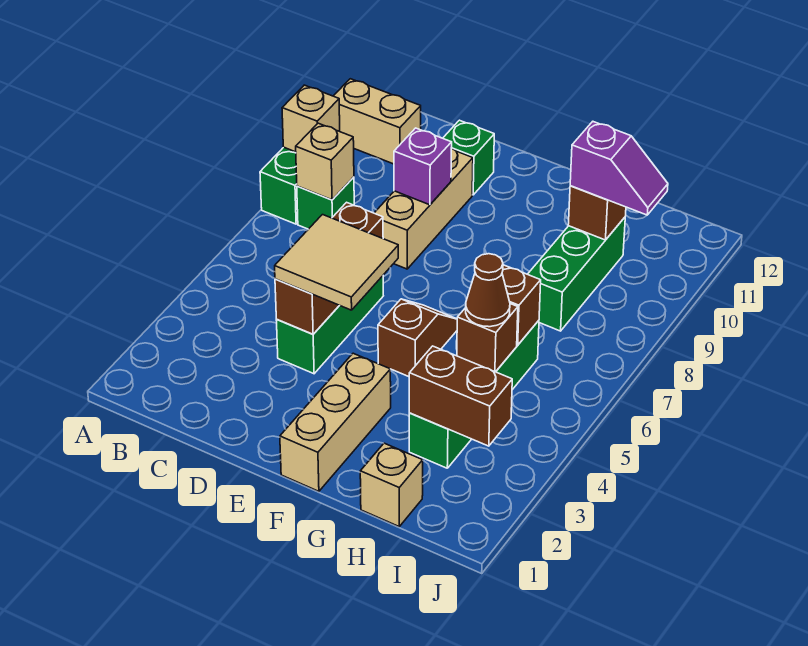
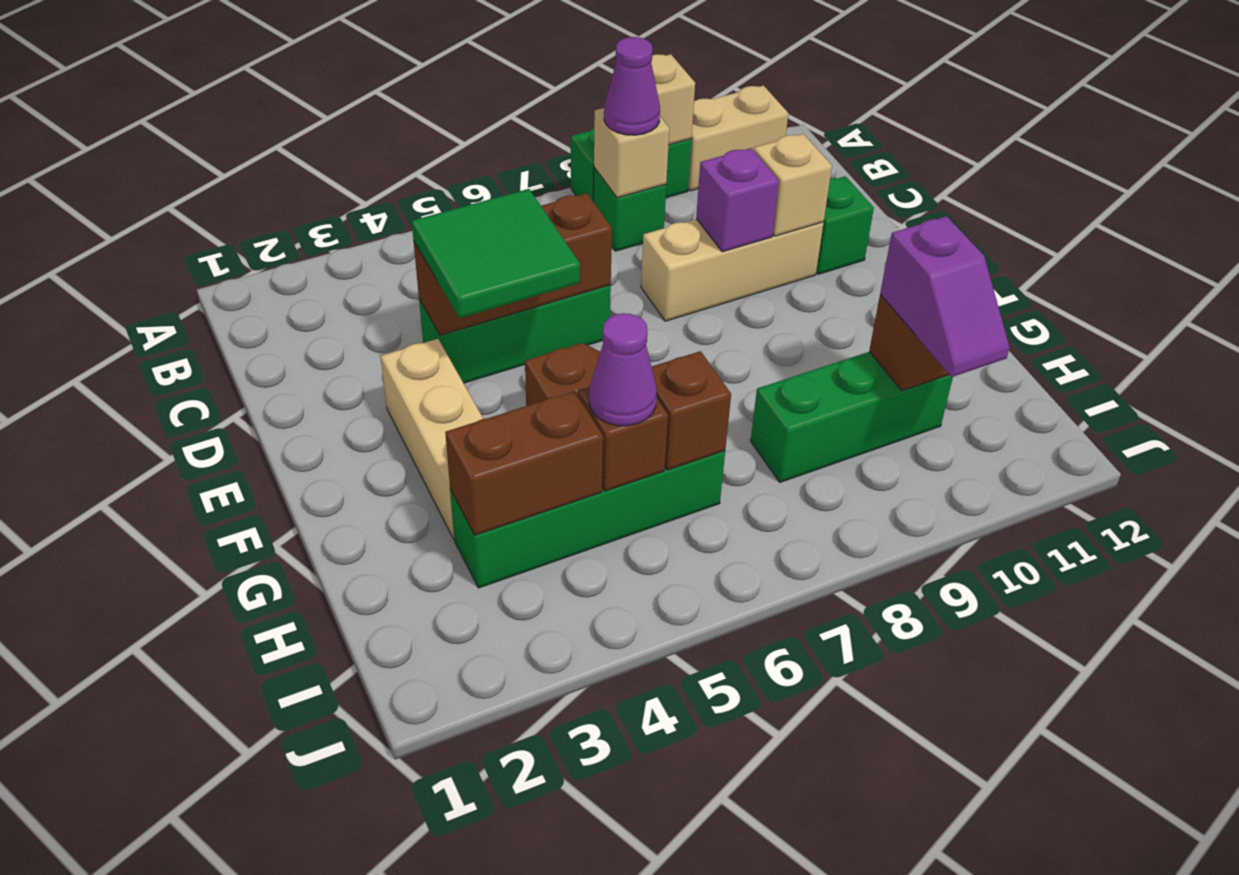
tan brick A11:B11 level 1 -> tan brick A10:A11 level 1
none -> purple cone B8 level 3
tan tile D4:E5 level 3 -> green tile D4:E5 level 3
tan brick F1:F3 level 1 -> tan brick E3:G3 level 1
tan brick H1 level 1 -> tan brick D10 level 2
brown brick H3:I3 level 2 -> brown brick H3:H4 level 2
brown cone H5 level 3 -> purple cone H5 level 3

